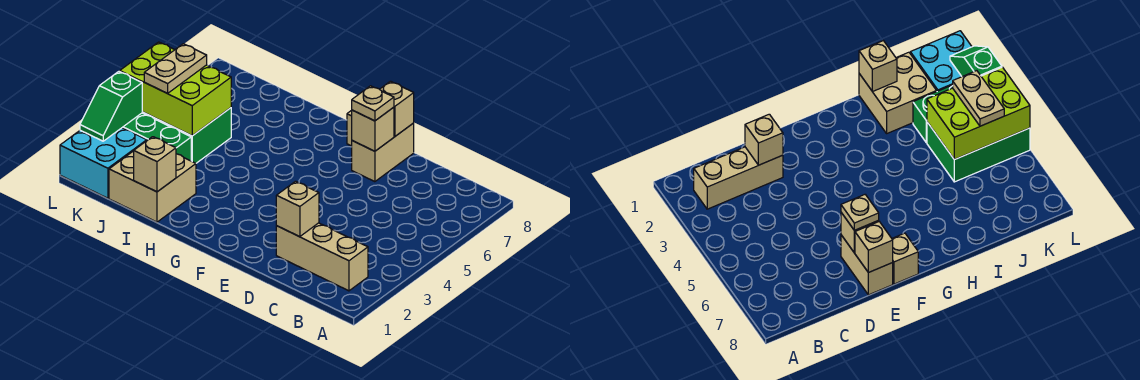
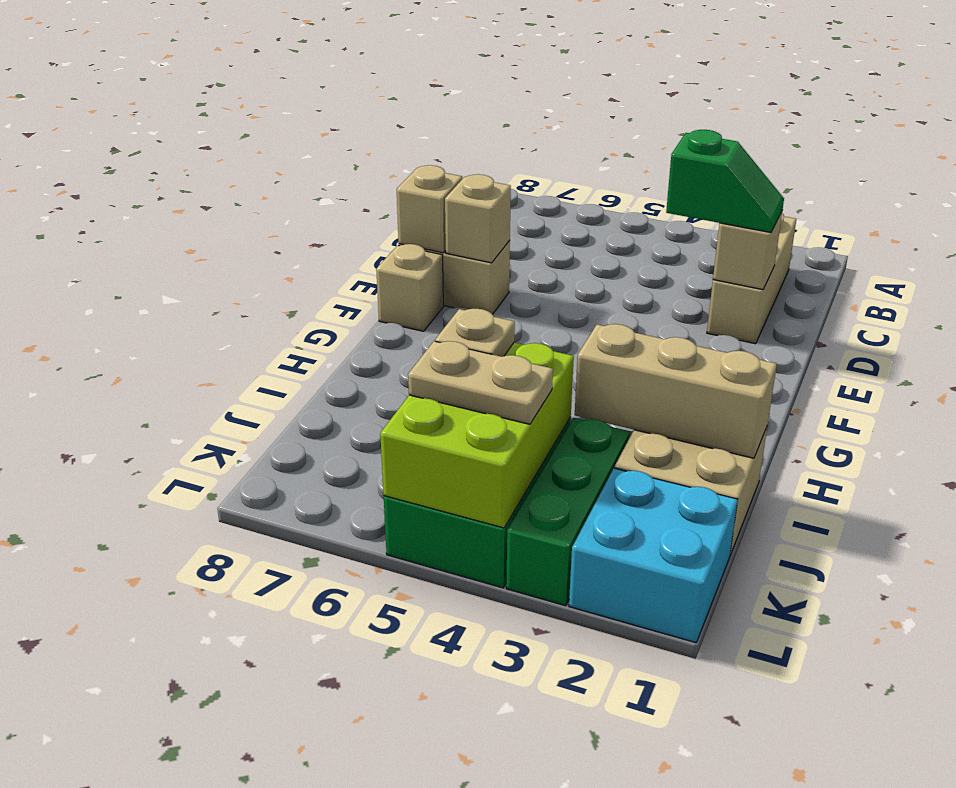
tan plate E7 level 3 -> tan plate J5 level 3
tan brick I1 level 2 -> tan brick I1:I3 level 2
green slope L2:L3 level 2 top 3 -> green slope D2:D3 level 3 top 3

